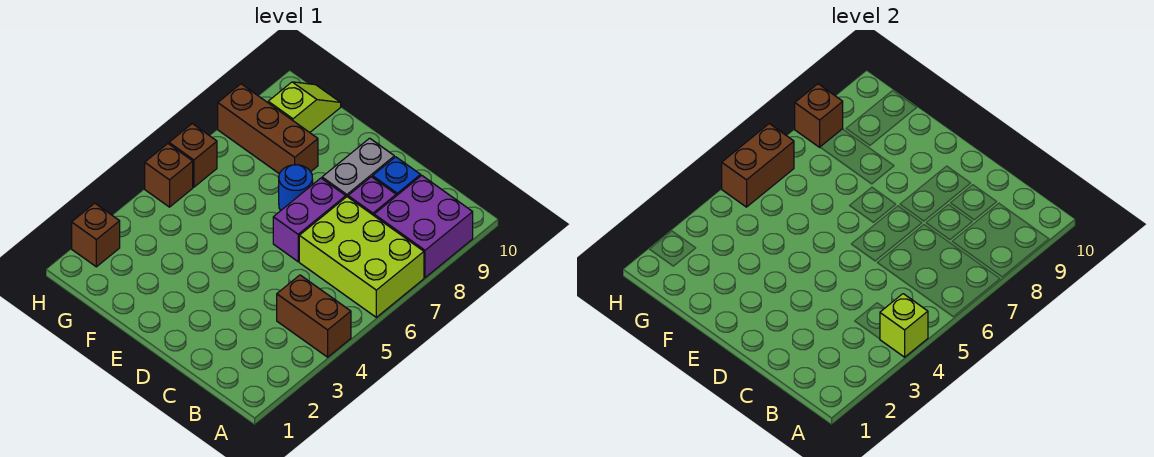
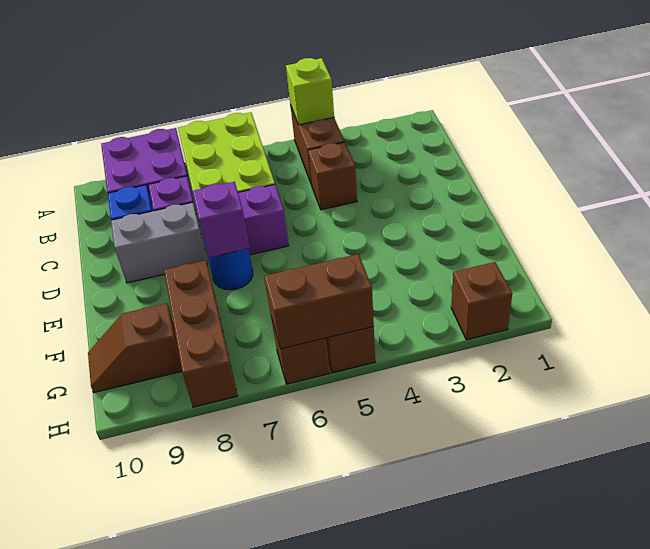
none -> purple brick E7 level 2
lime slope G9:G10 level 1 top 9 -> brown slope G9:G10 level 1 top 9
brown brick H8 level 2 -> brown brick C4 level 1

